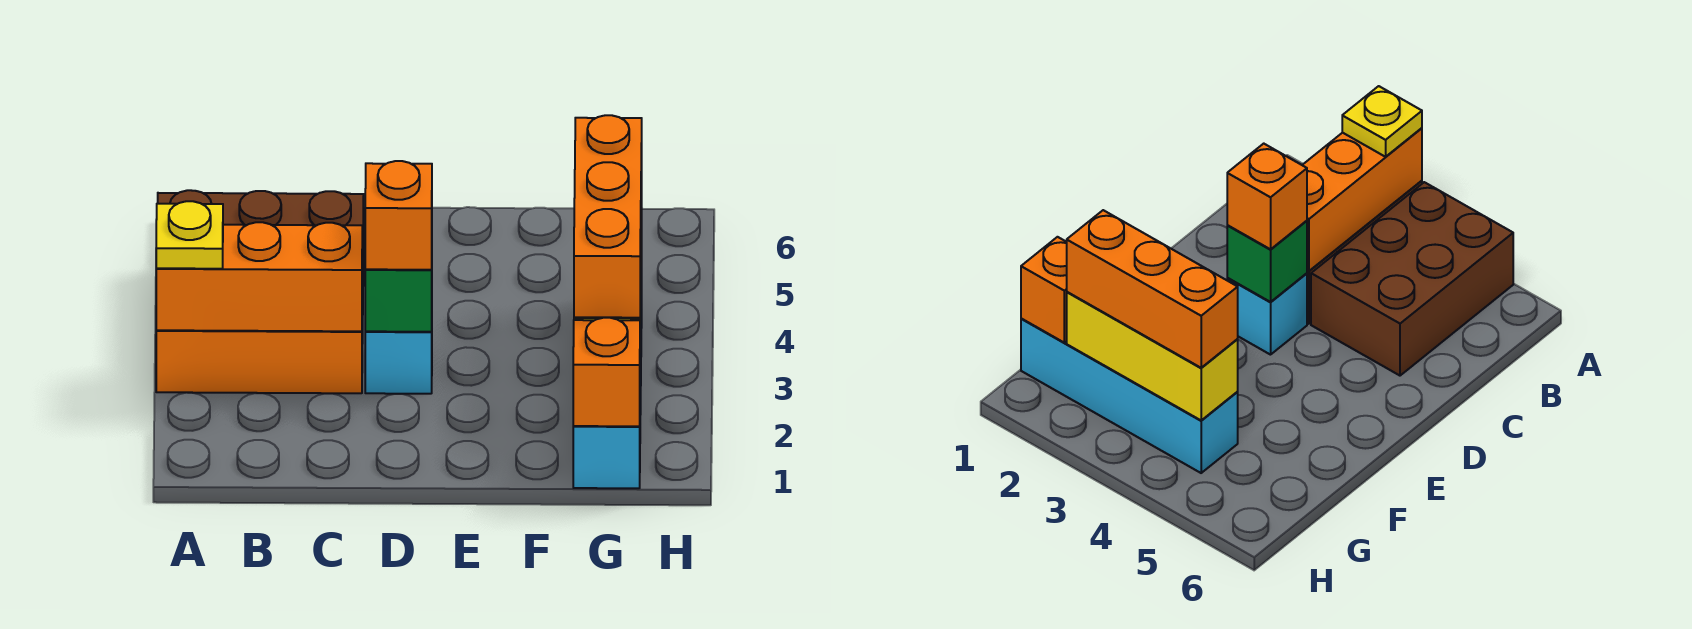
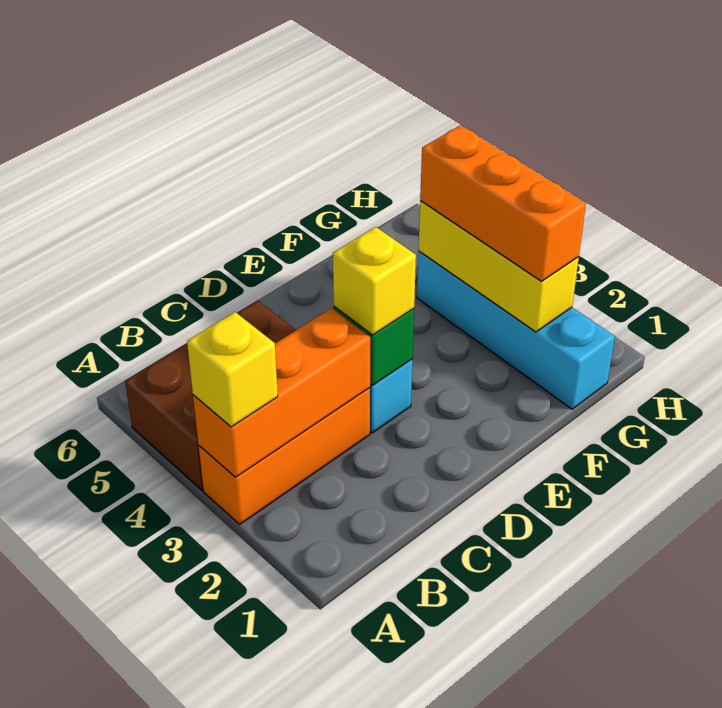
yellow plate A3 level 3 -> yellow brick A3 level 3
orange brick D3 level 3 -> yellow brick D3 level 3
orange brick G1 level 2 -> none

